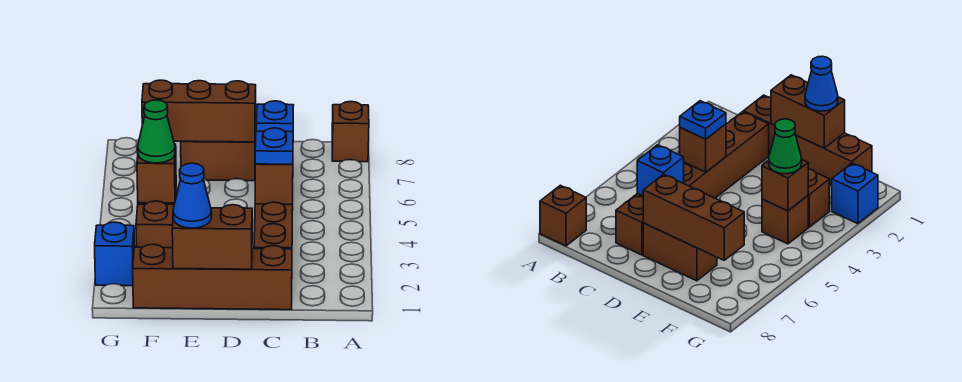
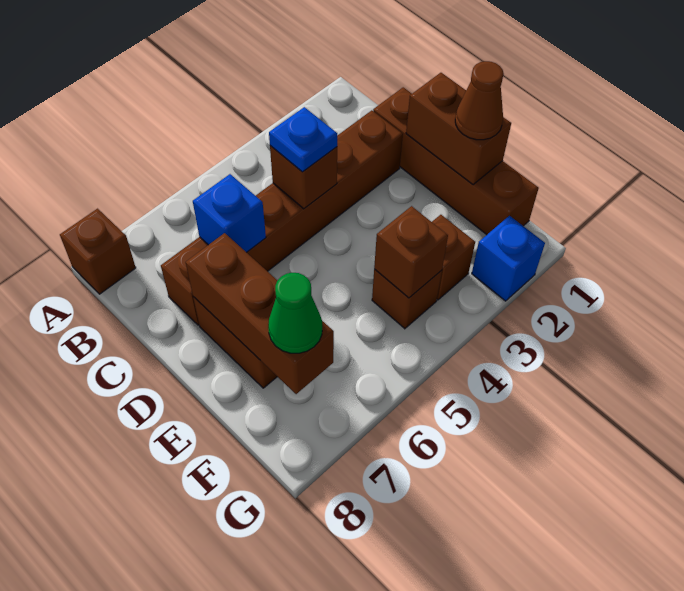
blue cone E1 level 3 -> brown cone E1 level 3
green cone F4 level 3 -> green cone F7 level 3

